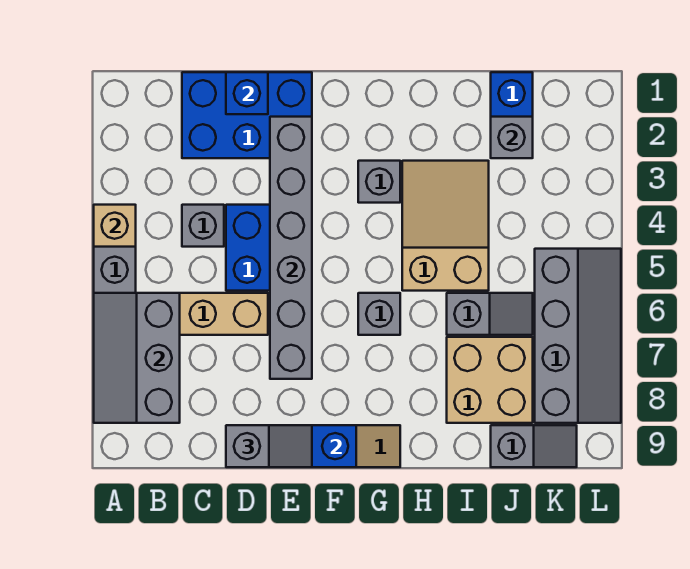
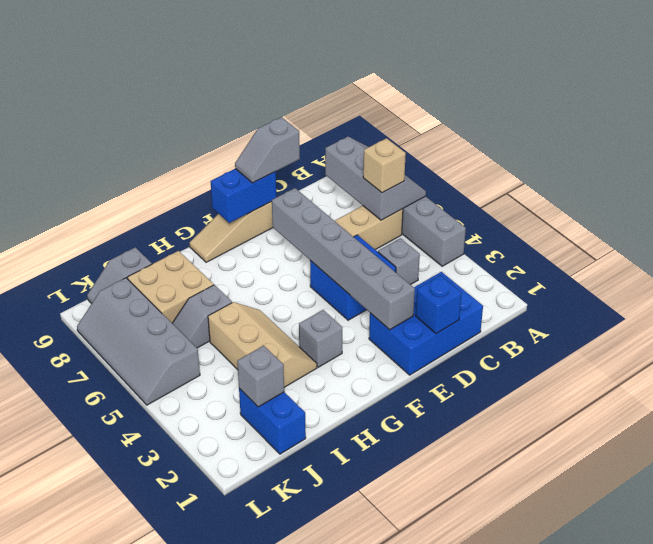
tan brick A4 level 2 -> tan brick B6 level 3
grey brick G6 level 1 -> none
tan slope H3:I5 level 1 top 5 -> tan slope H3:I5 level 1 top I

